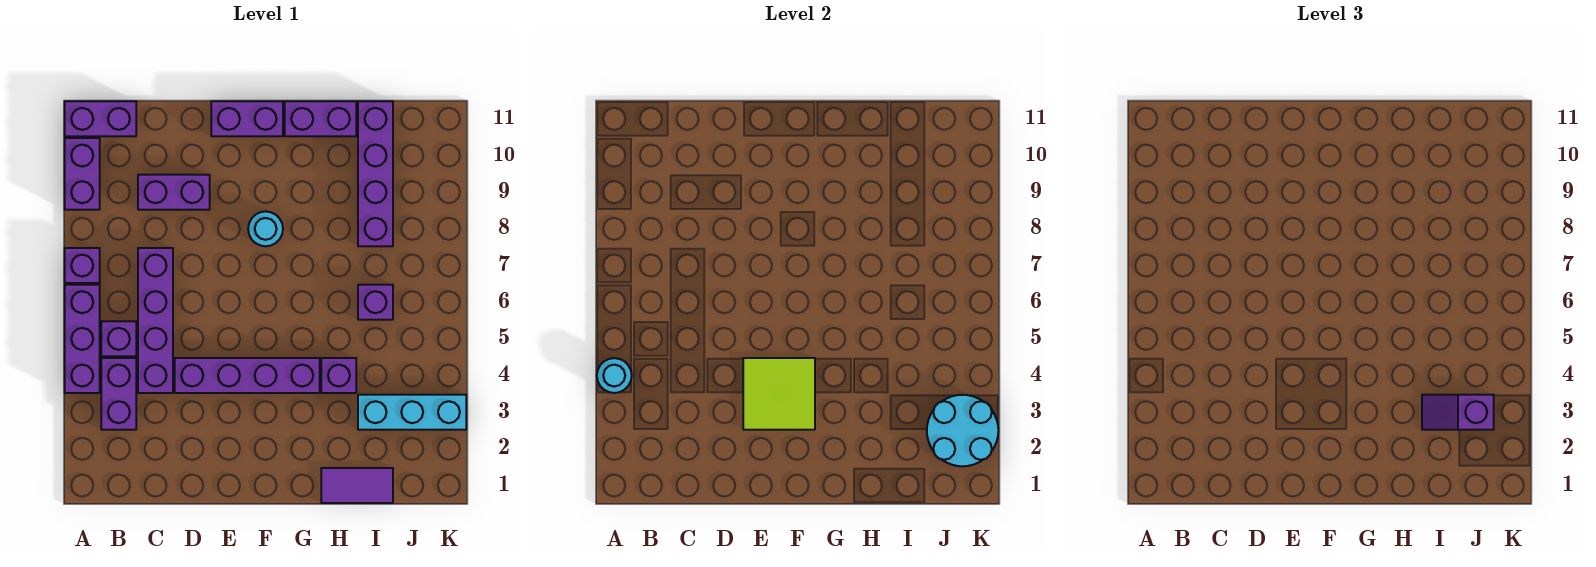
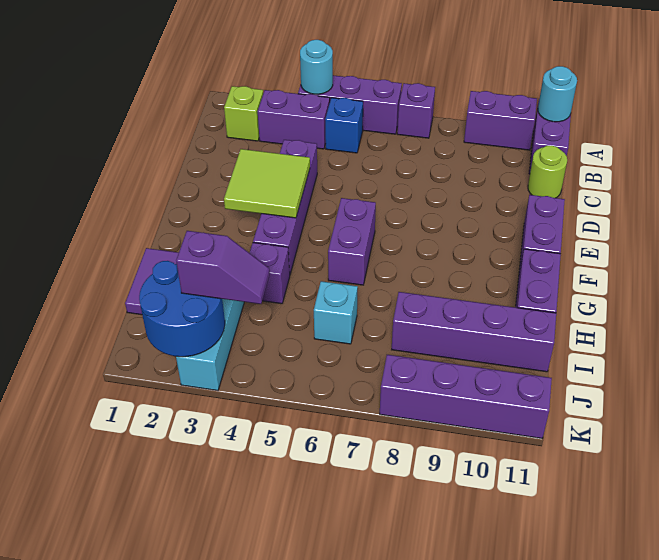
none -> lime brick B2 level 1
purple brick B5 level 1 -> blue brick B5 level 1
purple brick C4:C7 level 1 -> purple brick K8:K11 level 1
purple brick C9:D9 level 1 -> purple brick F6:G6 level 1
none -> lime round brick C11 level 1
cyan round brick F8 level 1 -> cyan round brick A11 level 2
purple slope I3:J3 level 3 top J -> purple slope J3:J4 level 3 top 3
purple brick I6 level 1 -> cyan brick I6 level 1
cyan round brick J2:K3 level 2 -> blue round brick J2:K3 level 2

